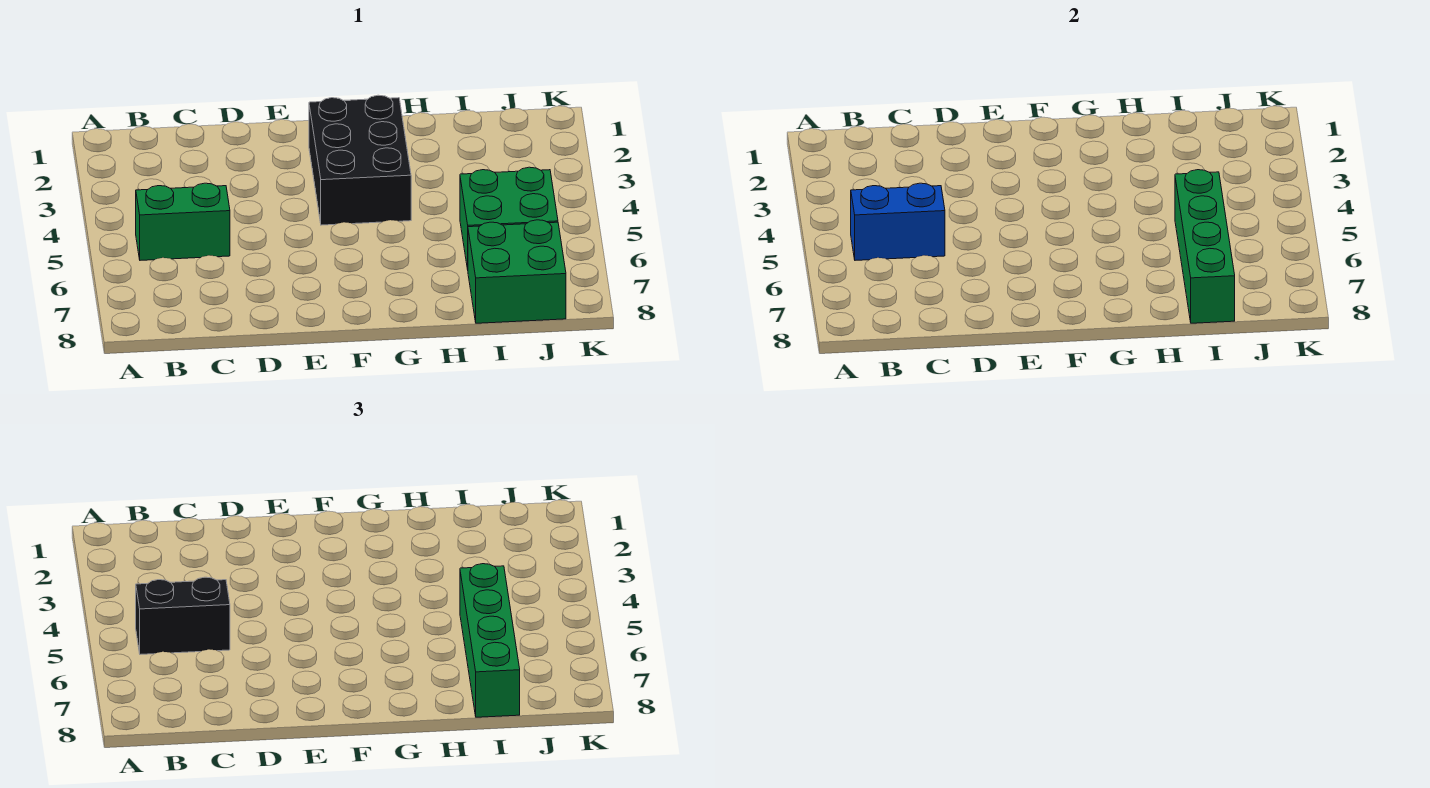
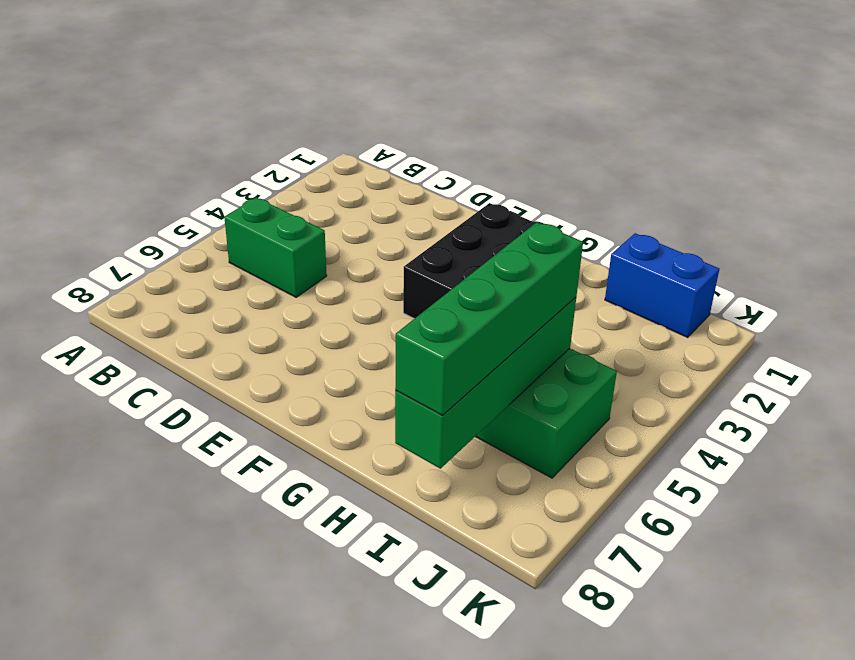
blue brick B5:C5 level 2 -> blue brick I1:J1 level 1
black brick B5:C5 level 3 -> none
green brick I7:J8 level 1 -> none

